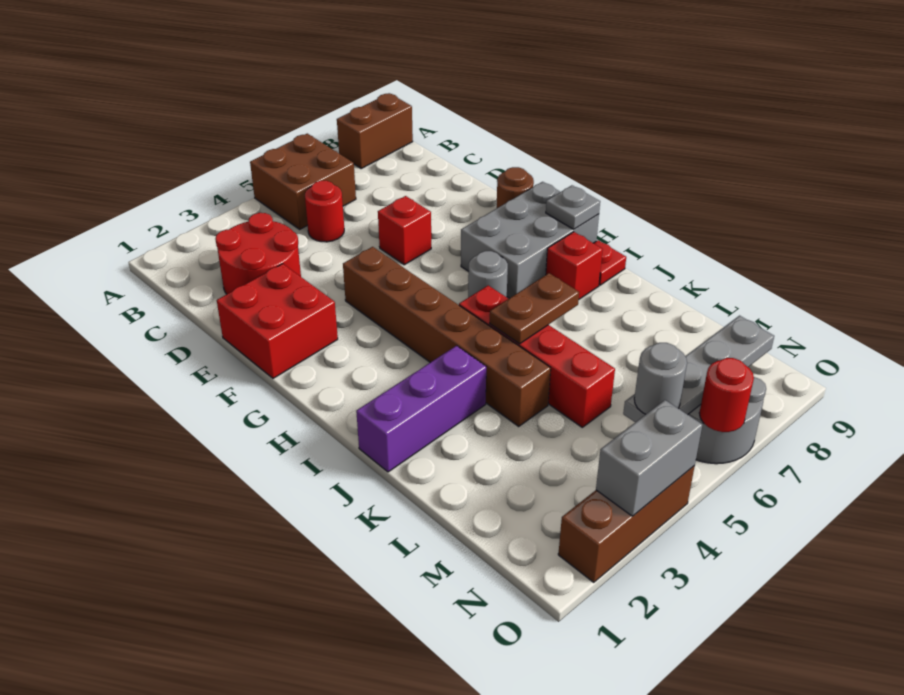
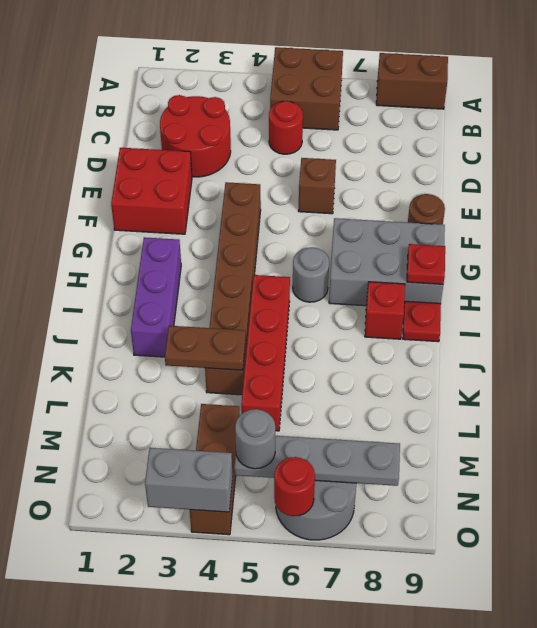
red brick E6 level 1 -> brown brick E6 level 1
grey plate H9 level 2 -> red plate H9 level 2
purple brick J1:J3 level 1 -> purple brick H2:J2 level 1
brown plate J5:J6 level 2 -> brown plate K3:K4 level 2
brown brick O2:O4 level 1 -> brown brick M4:O4 level 1

